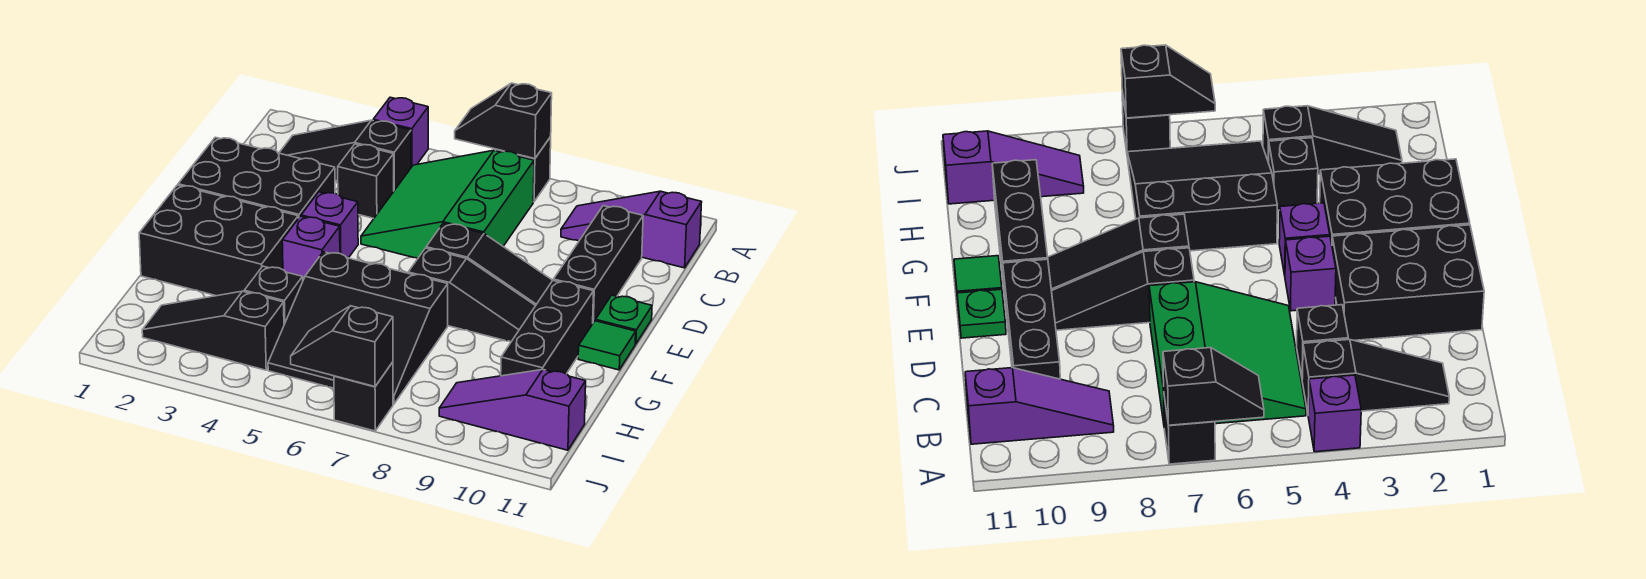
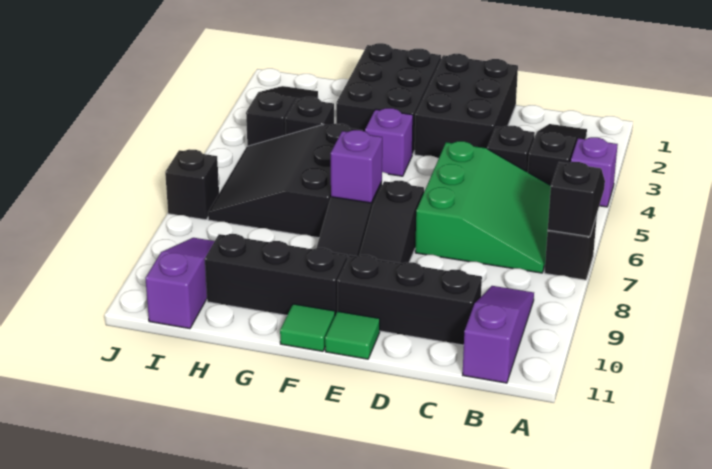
green slope B5:D7 level 1 top 7 -> green slope B5:D7 level 1 top D
purple brick E4 level 1 -> purple brick F7 level 2
green plate E11 level 1 -> green tile E11 level 1
black slope J6:J7 level 2 top 7 -> none

